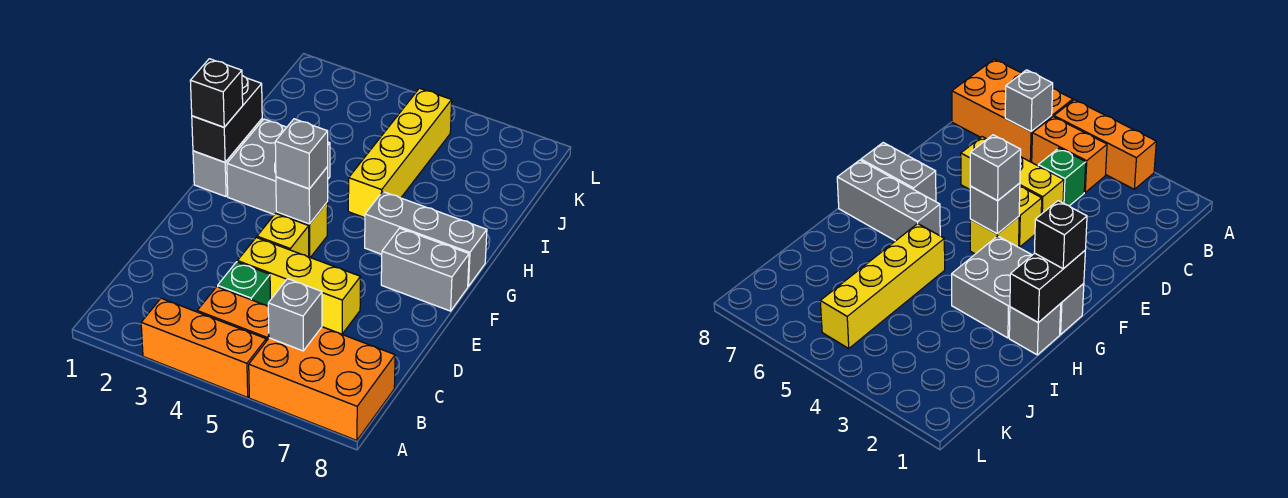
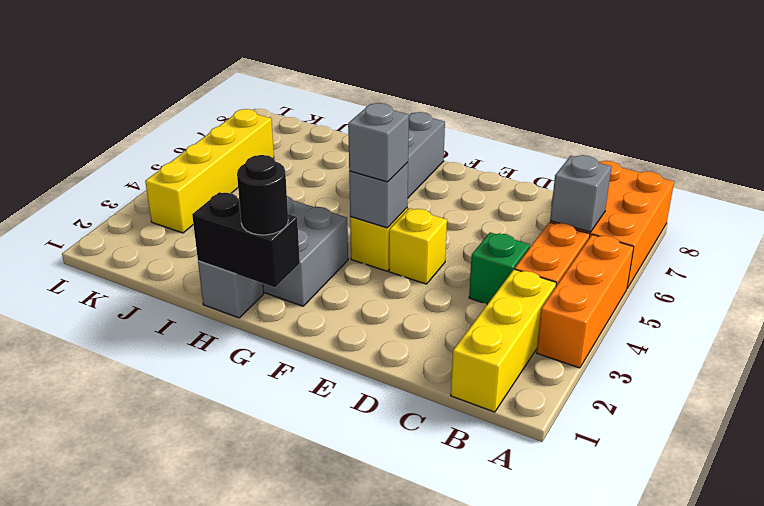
yellow brick D4:D6 level 1 -> yellow brick B1:B3 level 1
grey brick F7:F8 level 1 -> none
grey brick G1 level 1 -> none
black brick G1 level 3 -> black round brick G1 level 3
yellow brick H5:K5 level 1 -> yellow brick K3:K6 level 1

